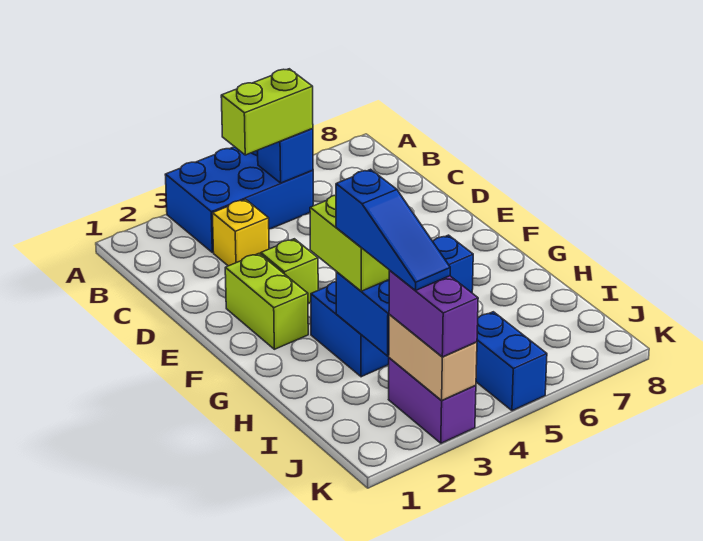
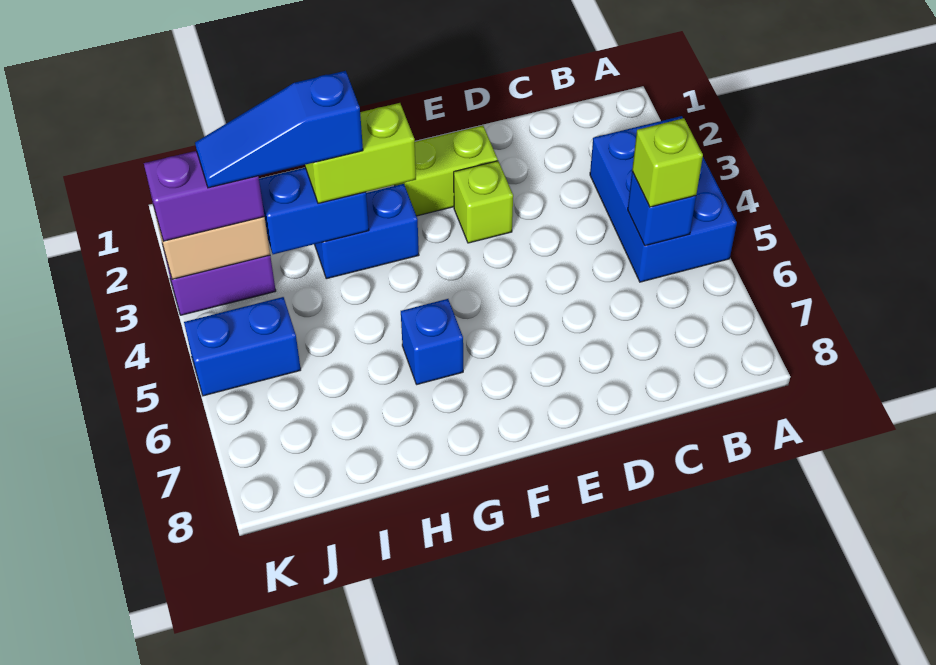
lime brick B4:B5 level 3 -> lime brick B5 level 3
yellow brick C3 level 1 -> none

